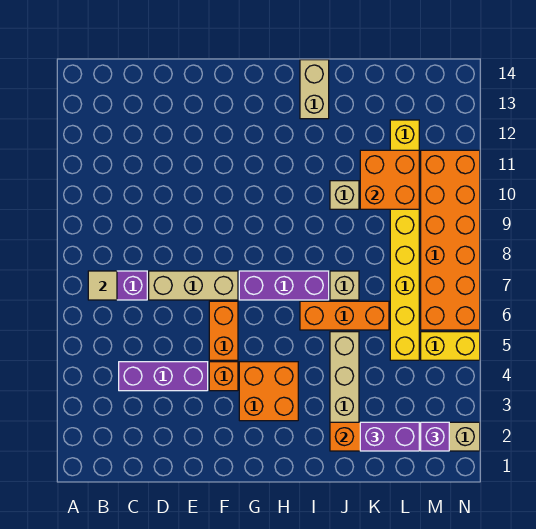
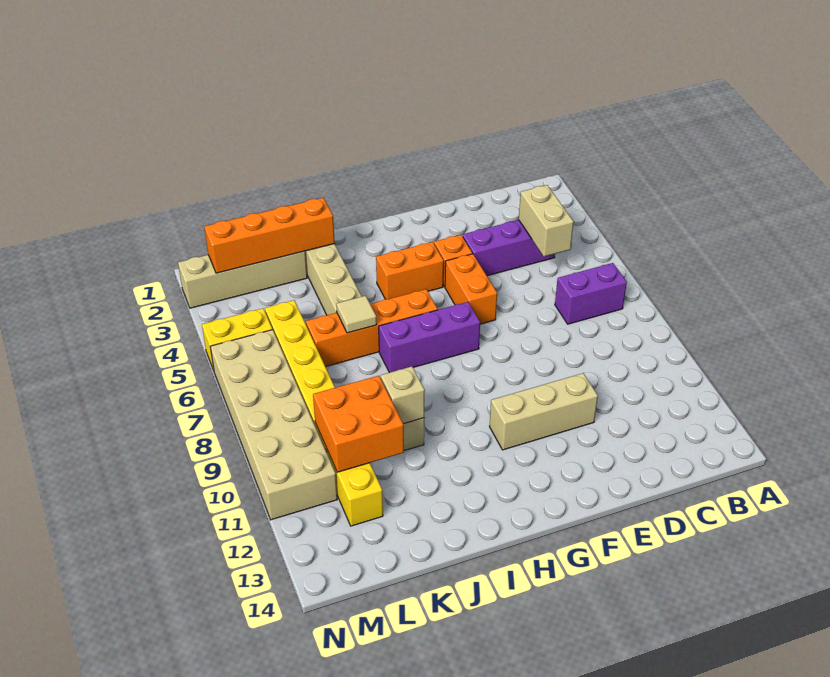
tan tile B7 level 2 -> tan tile J6 level 2
tan brick D7:F7 level 1 -> tan brick E11:G11 level 1
orange brick G3:H4 level 1 -> orange brick G4:H4 level 1
orange brick I6:K6 level 1 -> orange brick H6:K6 level 1
tan brick I13:I14 level 1 -> tan brick C4:C5 level 2
tan brick J7 level 1 -> tan brick J10 level 2
purple brick K2:L2 level 3 -> none
purple brick M2 level 3 -> none
orange brick M6:N11 level 1 -> tan brick M6:N11 level 1

